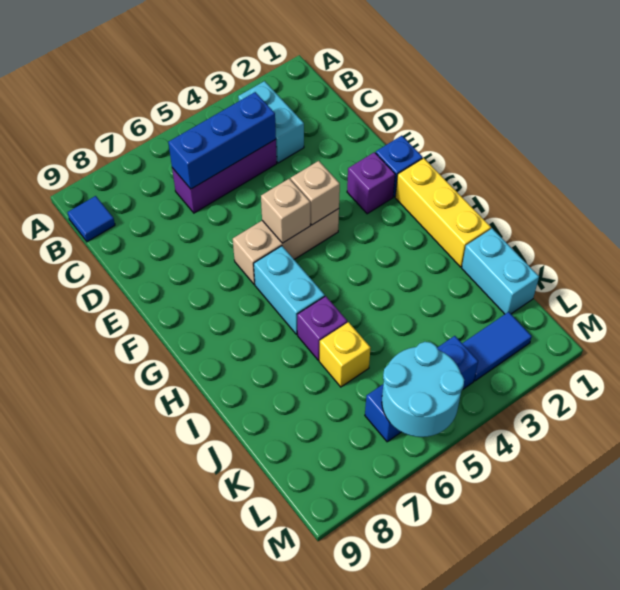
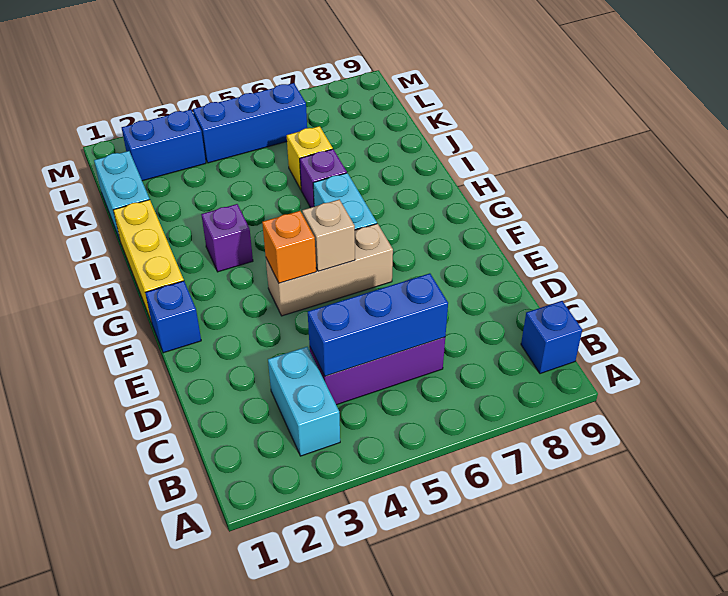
blue tile B9 level 1 -> blue brick B9 level 1
purple brick F2 level 1 -> purple brick H3 level 1
tan brick F4 level 2 -> orange brick F4 level 2
blue tile L2:L3 level 1 -> blue brick L2:L3 level 1
cyan round brick L5:M6 level 2 -> none

